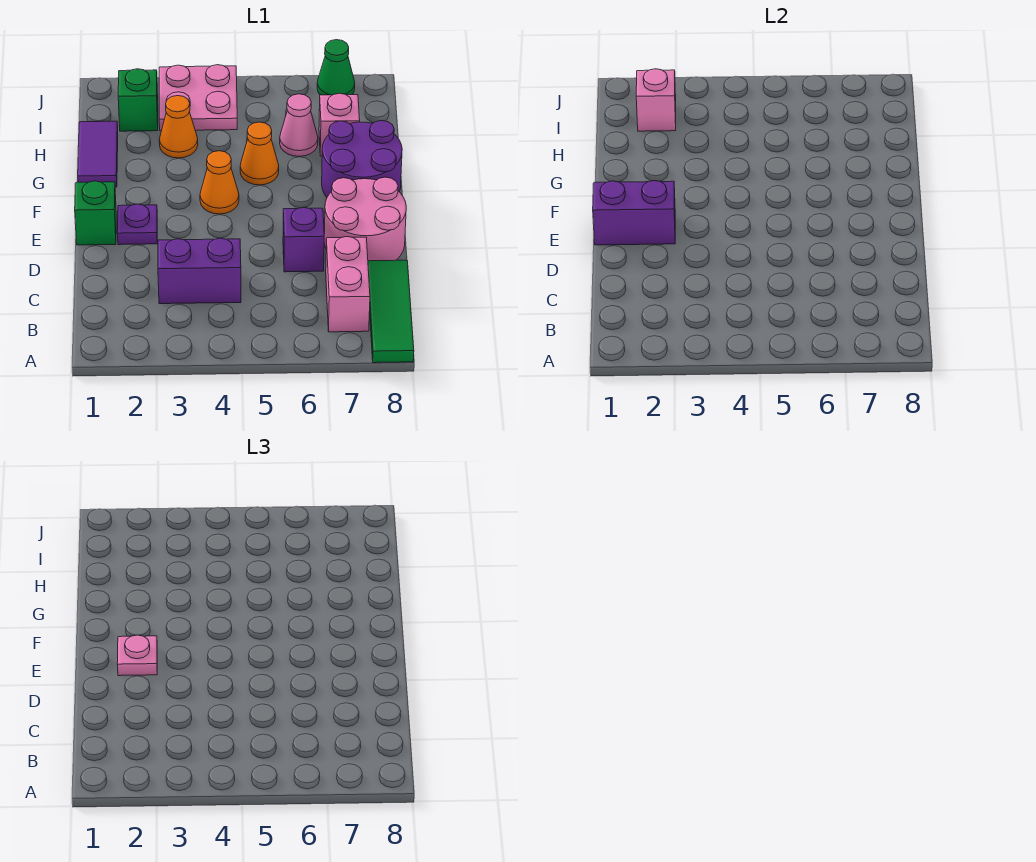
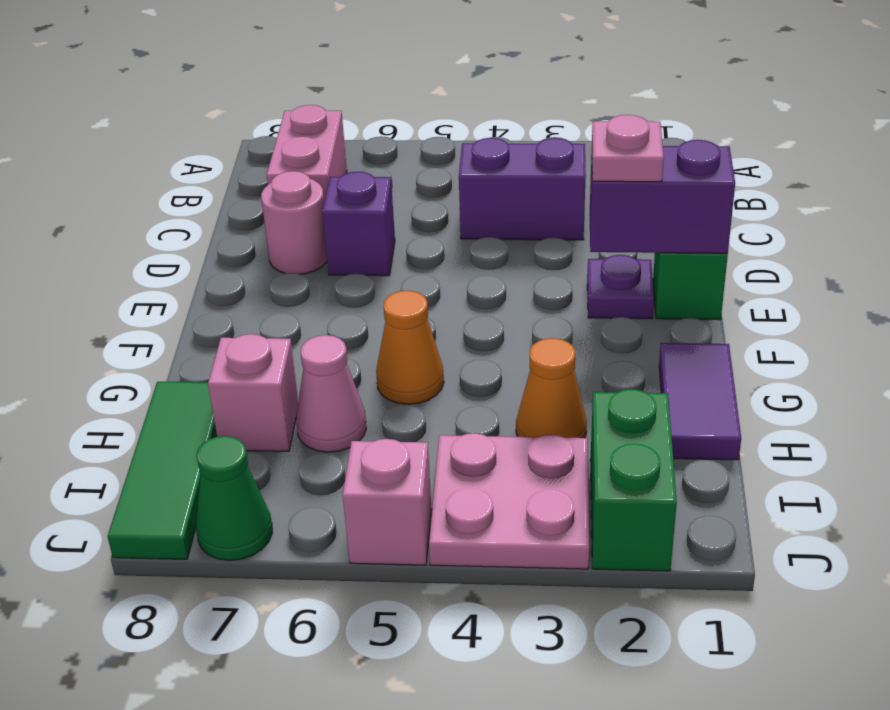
green tile A8:C8 level 1 -> green tile H8:J8 level 1
pink round brick D7:E8 level 1 -> pink round brick D7 level 1
orange cone F4 level 1 -> none
purple round brick F7:G8 level 1 -> none
green brick I2 level 1 -> green brick I2:J2 level 1
pink brick I2 level 2 -> pink brick J5 level 1

